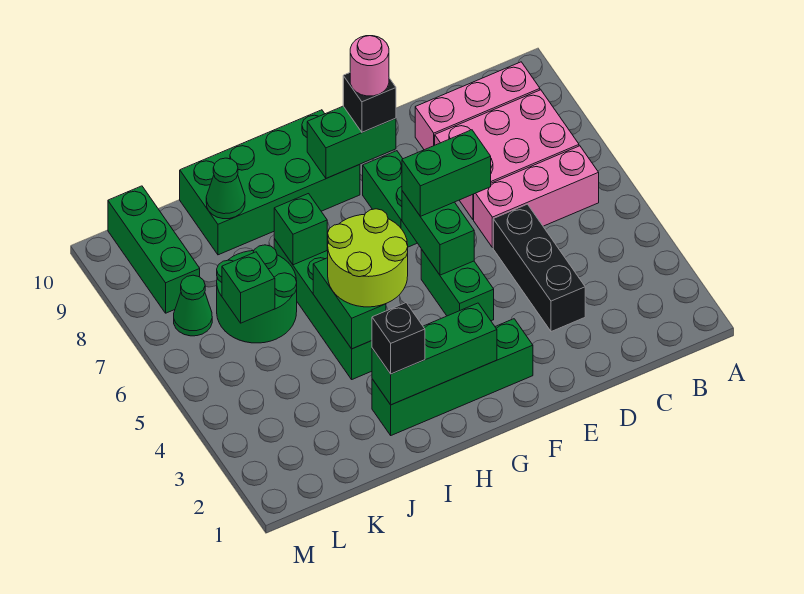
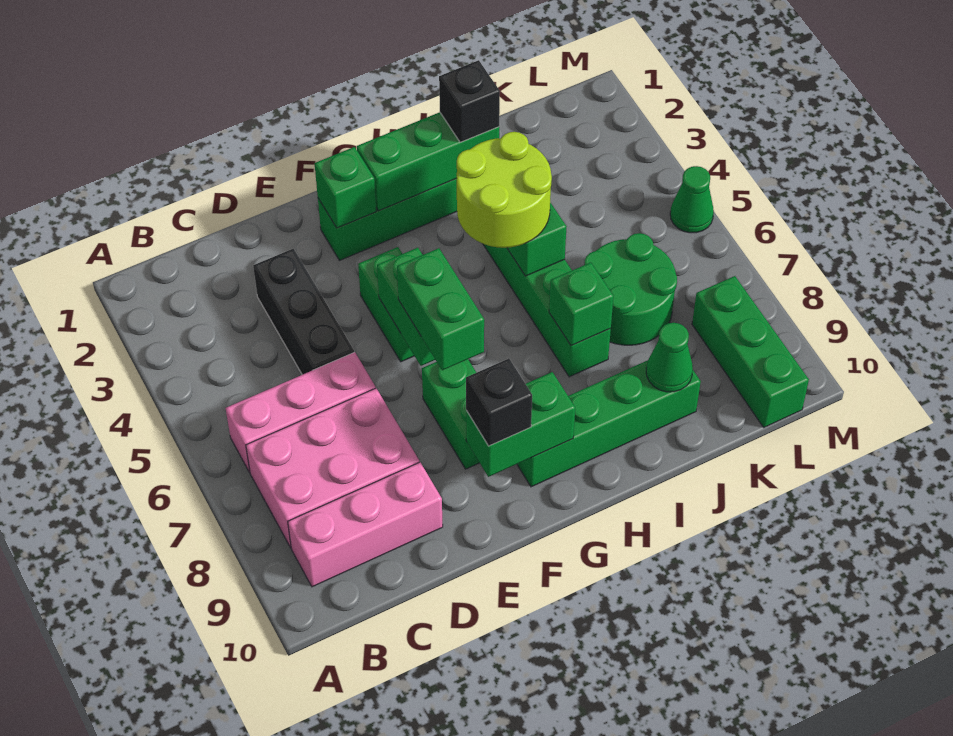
green brick E6:F6 level 3 -> green brick F6:F7 level 3
pink round brick F9 level 4 -> none
green brick G9:J10 level 1 -> green brick G9:J9 level 1
green brick K6 level 2 -> green brick F2 level 2
green cone L7 level 1 -> green cone M5 level 1

